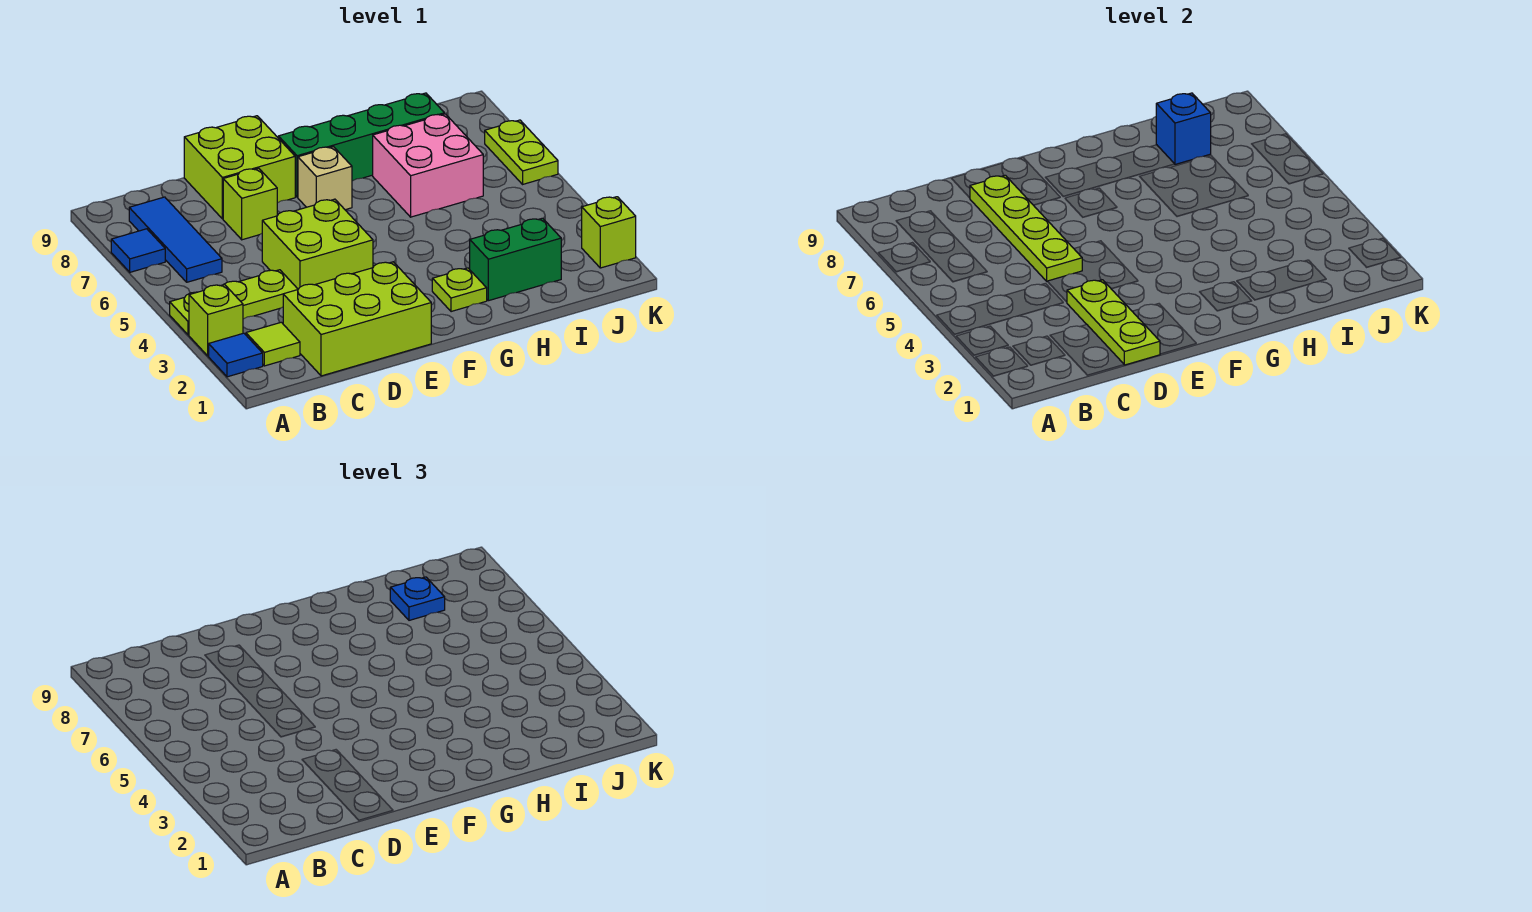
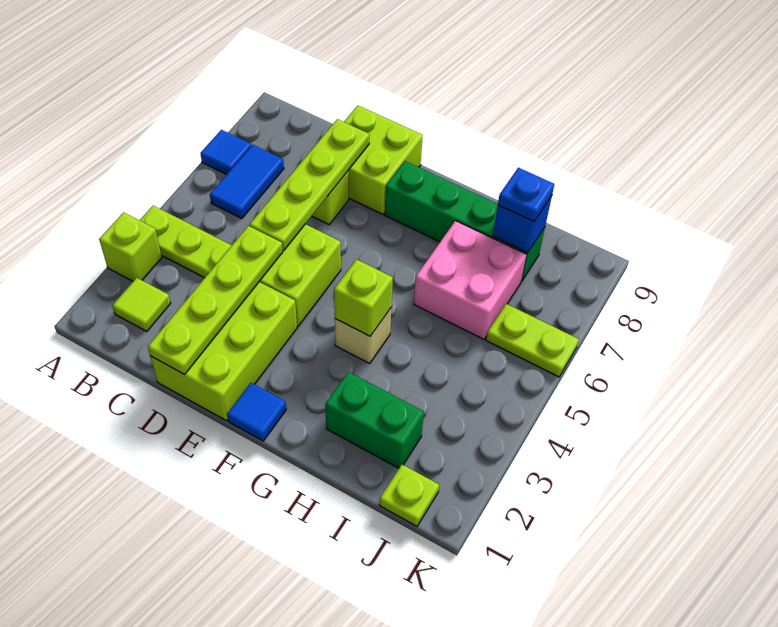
blue tile A2 level 1 -> blue tile F1 level 1
blue tile B6:B8 level 1 -> blue tile B6:B7 level 1
lime brick C1:E2 level 1 -> lime brick D1:E3 level 1
lime plate D1:D3 level 2 -> lime plate D1:D4 level 2
tan brick F7 level 1 -> tan brick G4 level 1
lime plate G2 level 1 -> lime plate J1 level 1
lime brick K2 level 1 -> lime brick G4 level 2
lime plate K6:K7 level 1 -> lime plate J6:K6 level 1

